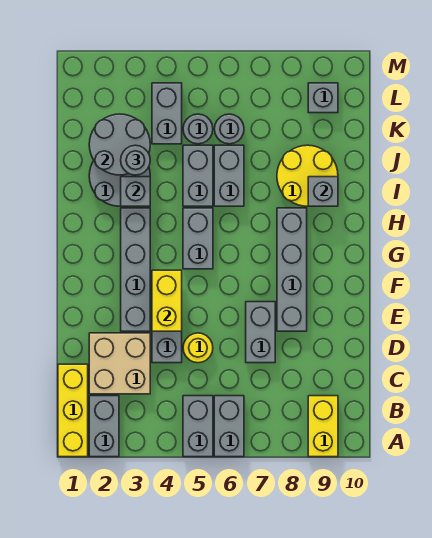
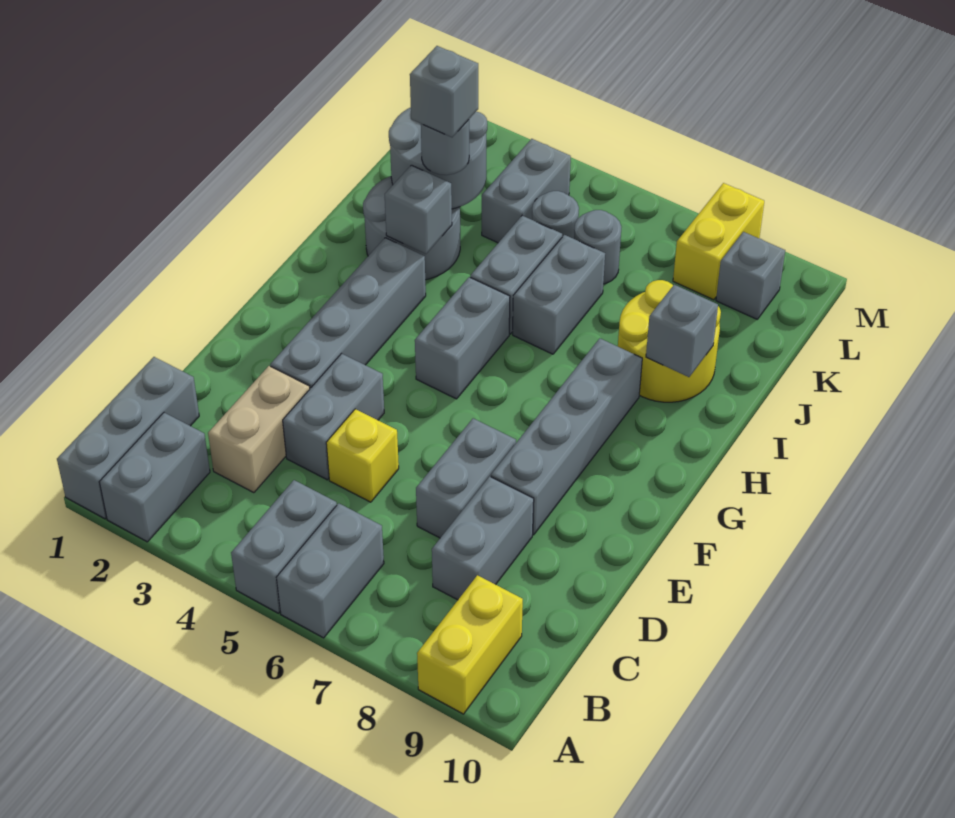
yellow brick A1:C1 level 1 -> grey brick A1:C1 level 1
tan brick C2:D3 level 1 -> tan brick C3:D3 level 1
none -> grey brick C8:D8 level 1
yellow round brick D5 level 1 -> yellow brick D5 level 1
yellow brick E4:F4 level 2 -> yellow brick L8:M8 level 1
none -> grey brick J3 level 4

